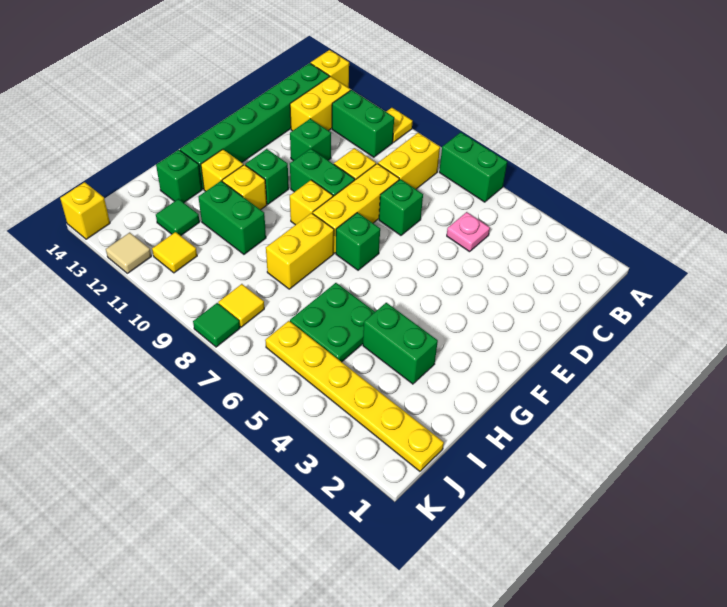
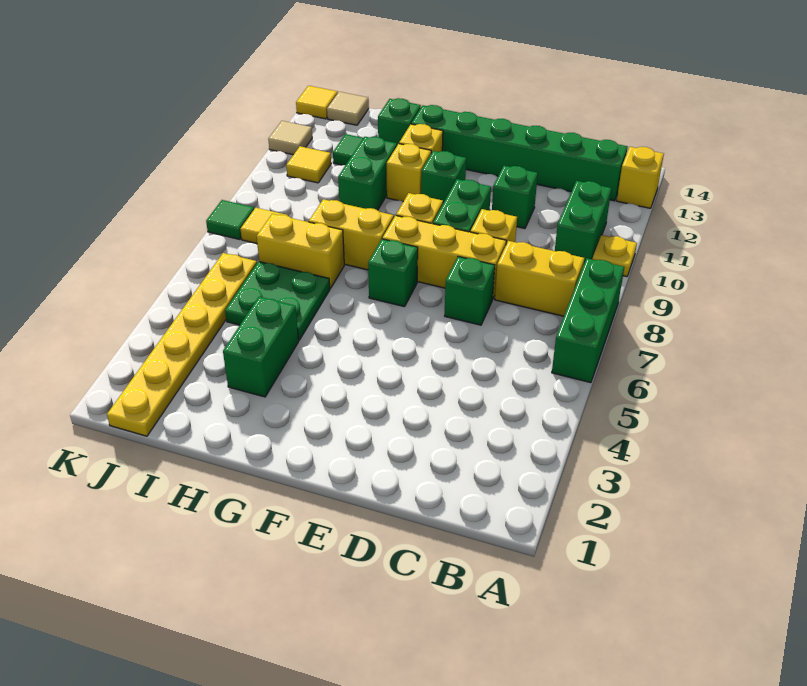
green brick A6:A7 level 1 -> green brick A6:A8 level 1
yellow brick B12:C12 level 1 -> yellow brick H7:I7 level 1
pink plate C5 level 1 -> none
none -> tan tile J14 level 1
yellow brick K14 level 1 -> yellow tile K14 level 1

